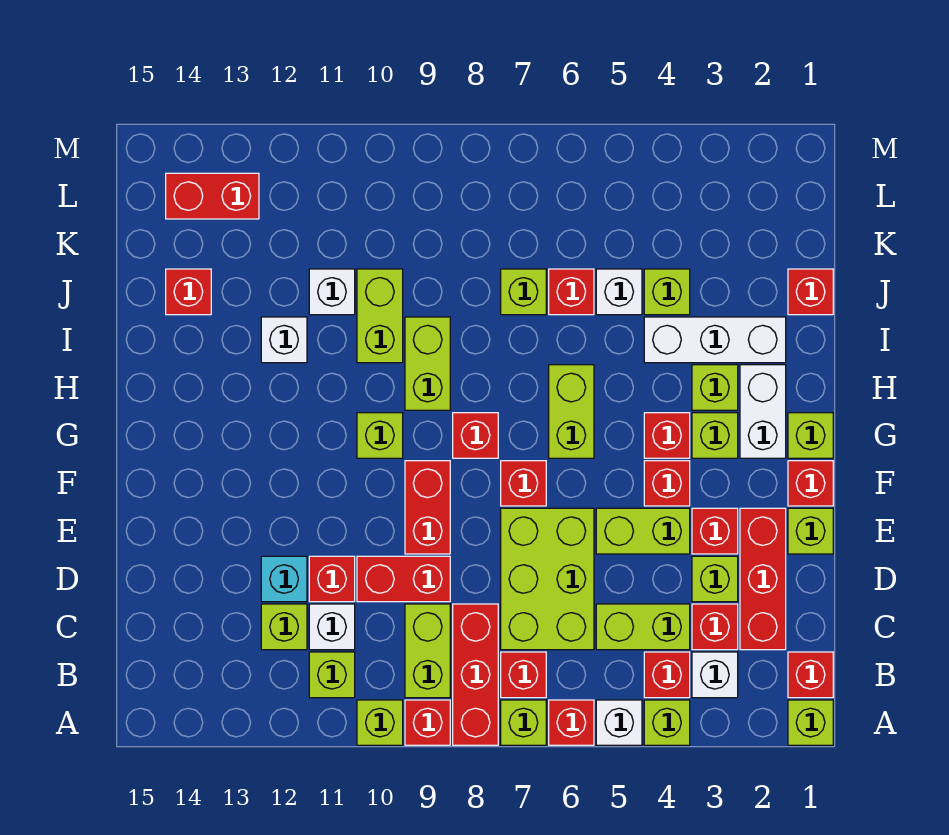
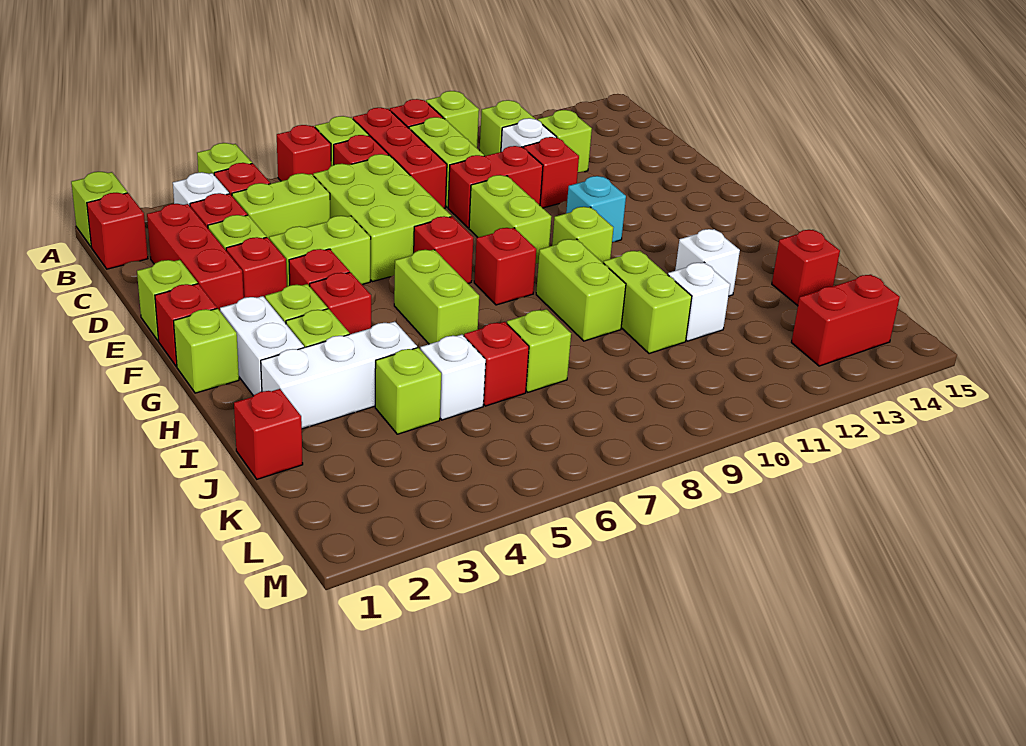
white brick A5 level 1 -> none
cyan brick D12 level 1 -> cyan brick F11 level 1
red brick E9:F9 level 1 -> lime brick E9:F9 level 1

